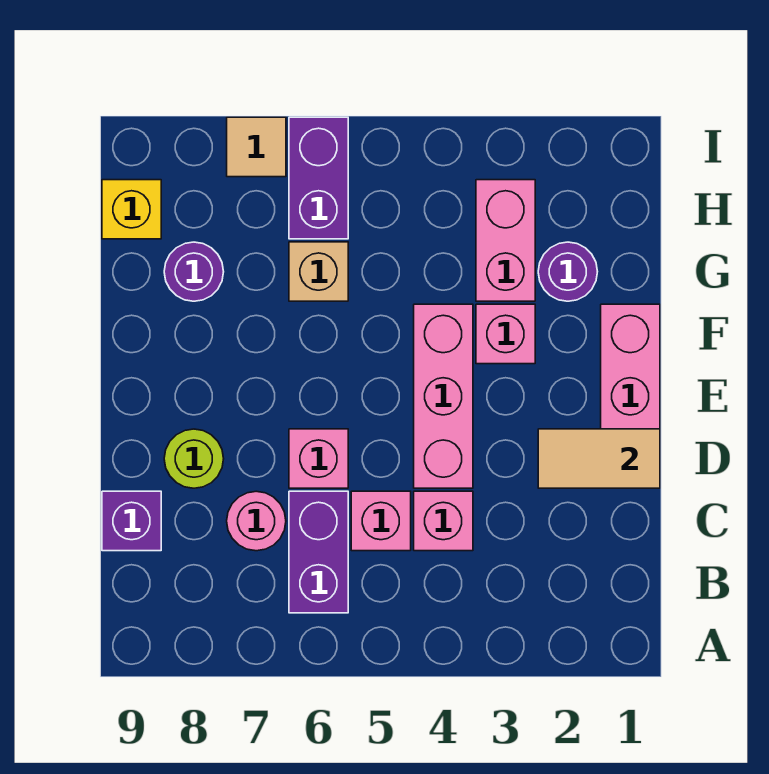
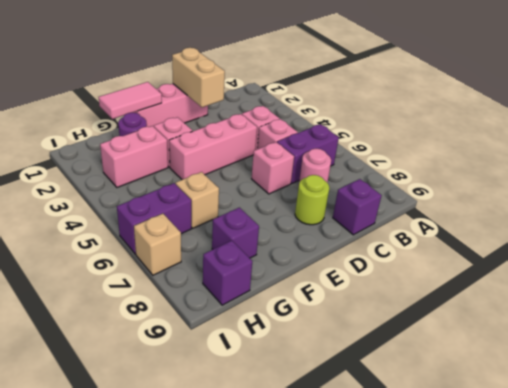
tan tile D1:D2 level 2 -> tan brick D1:D2 level 2
none -> pink tile F1:G1 level 2
purple round brick G8 level 1 -> purple brick G8 level 1
yellow brick H9 level 1 -> purple brick H9 level 1
tan tile I7 level 1 -> tan brick I7 level 1

